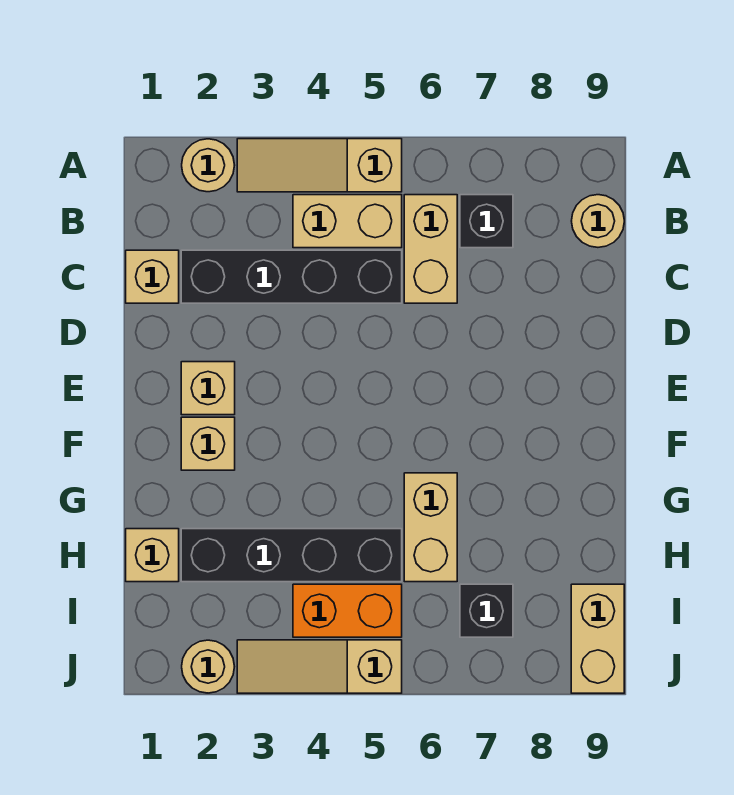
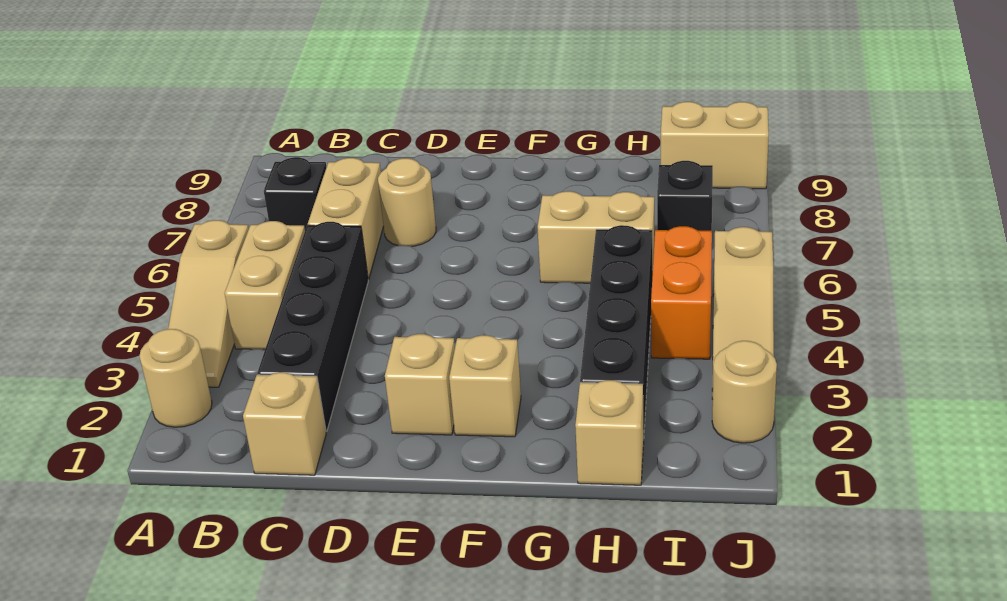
tan brick B6:C6 level 1 -> tan brick C6:C7 level 1
tan round brick B9 level 1 -> tan round brick D7 level 1

